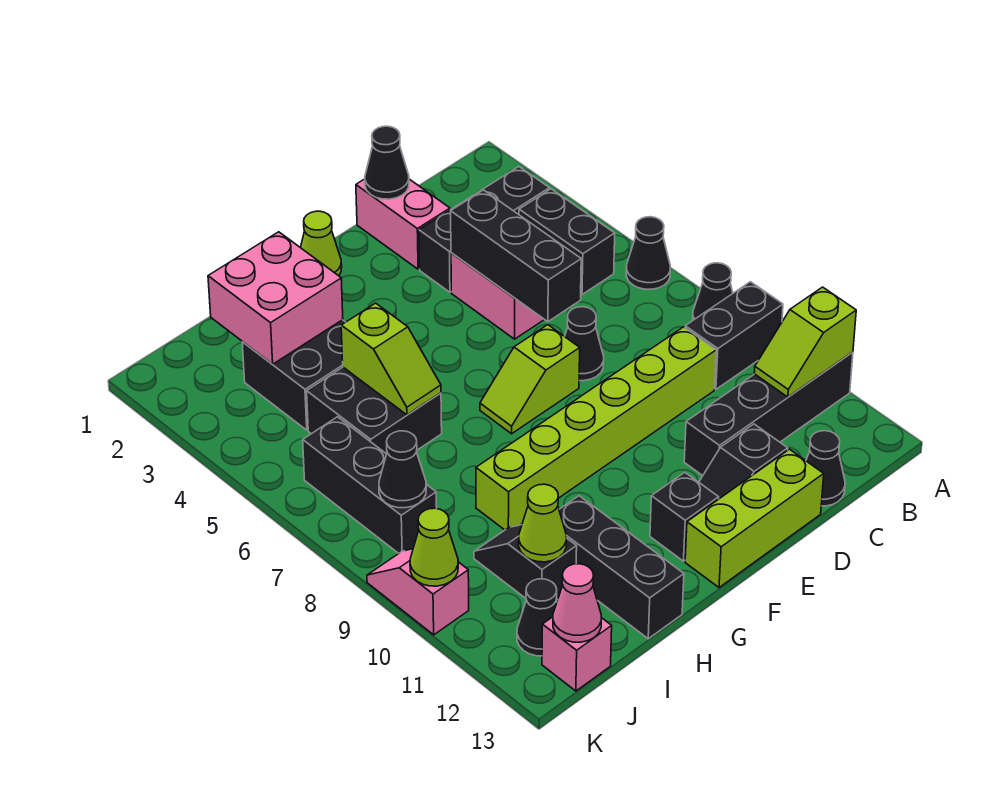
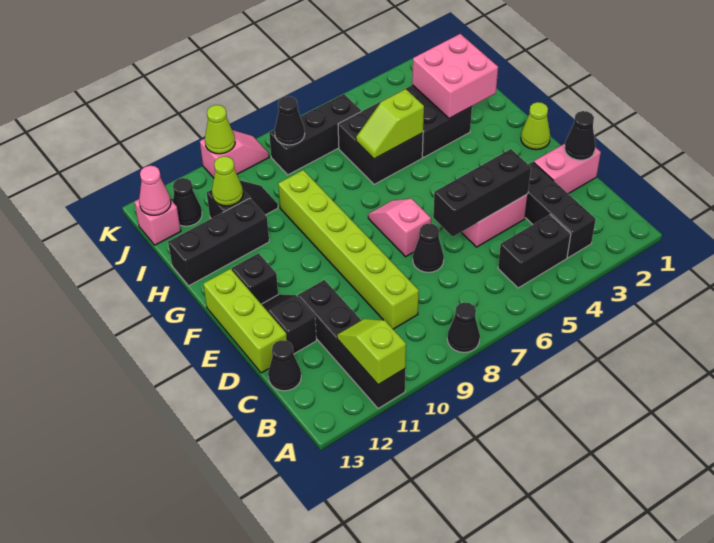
black cone A6 level 1 -> none
black brick A9:B9 level 1 -> none
lime slope E7:F7 level 1 top E -> pink slope E7:F7 level 1 top E

